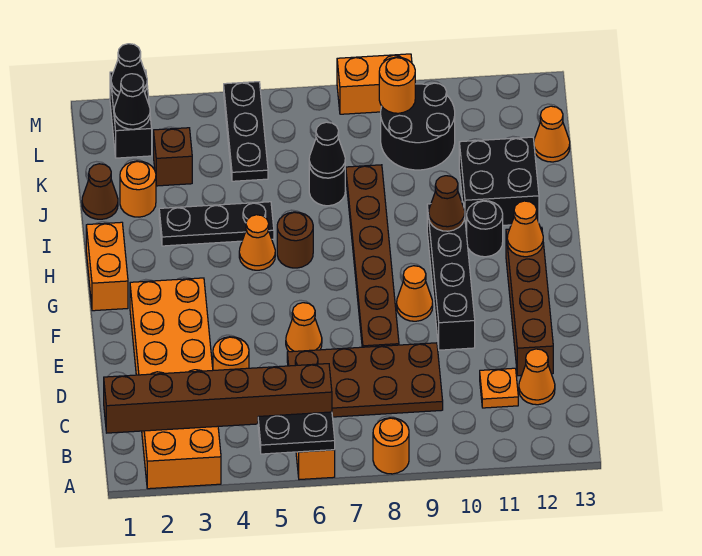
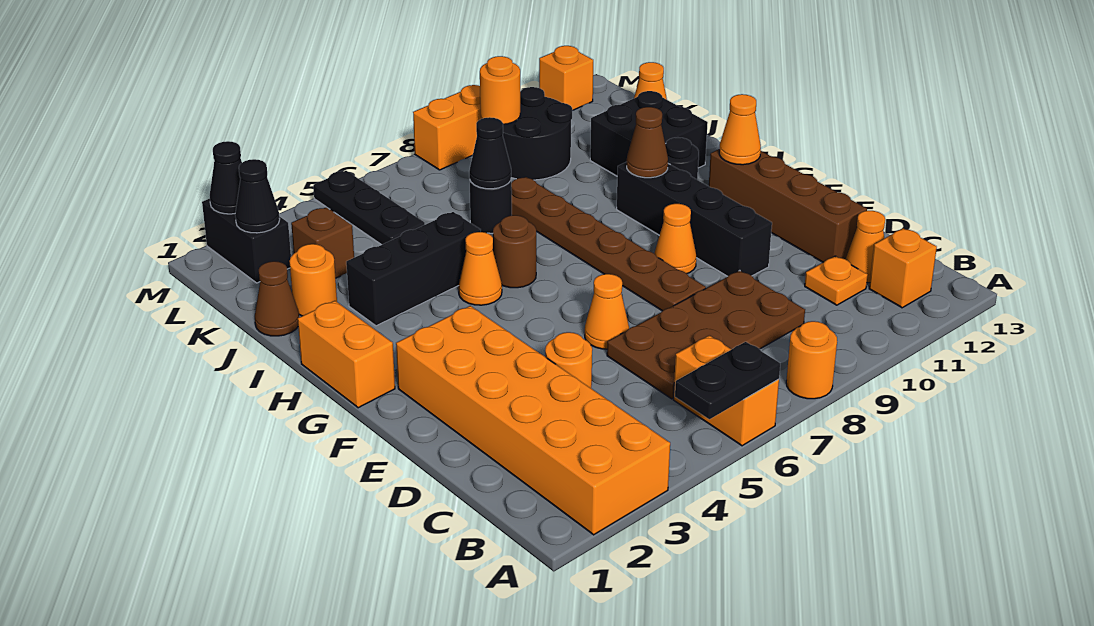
brown brick B1:B6 level 2 -> none
none -> orange brick B12 level 1
black plate I3:I5 level 1 -> black brick I3:I5 level 1
none -> orange brick M12 level 1

